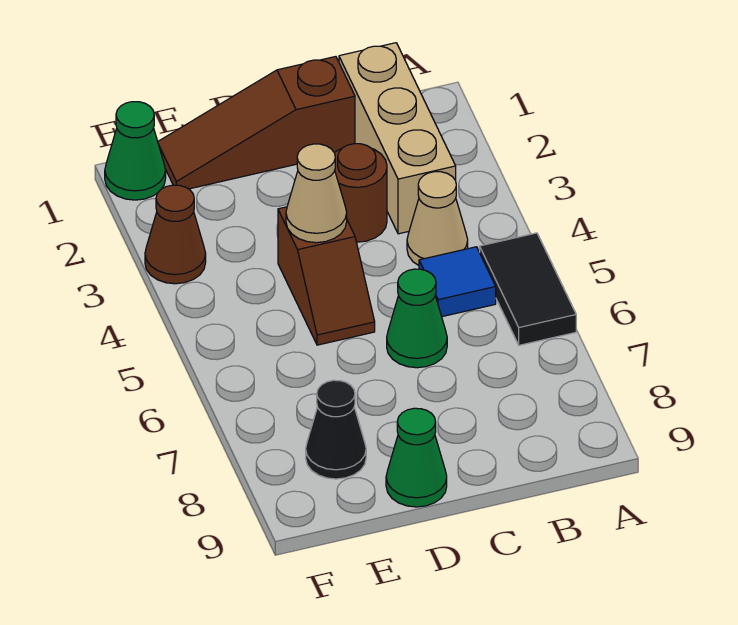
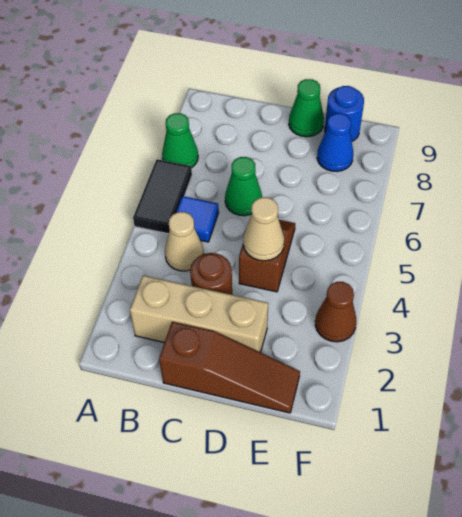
tan brick B1:B3 level 1 -> tan brick B2:D2 level 1
black cone E8 level 1 -> blue cone E8 level 1
none -> blue round brick E9 level 1
green cone F1 level 1 -> green cone A7 level 1

